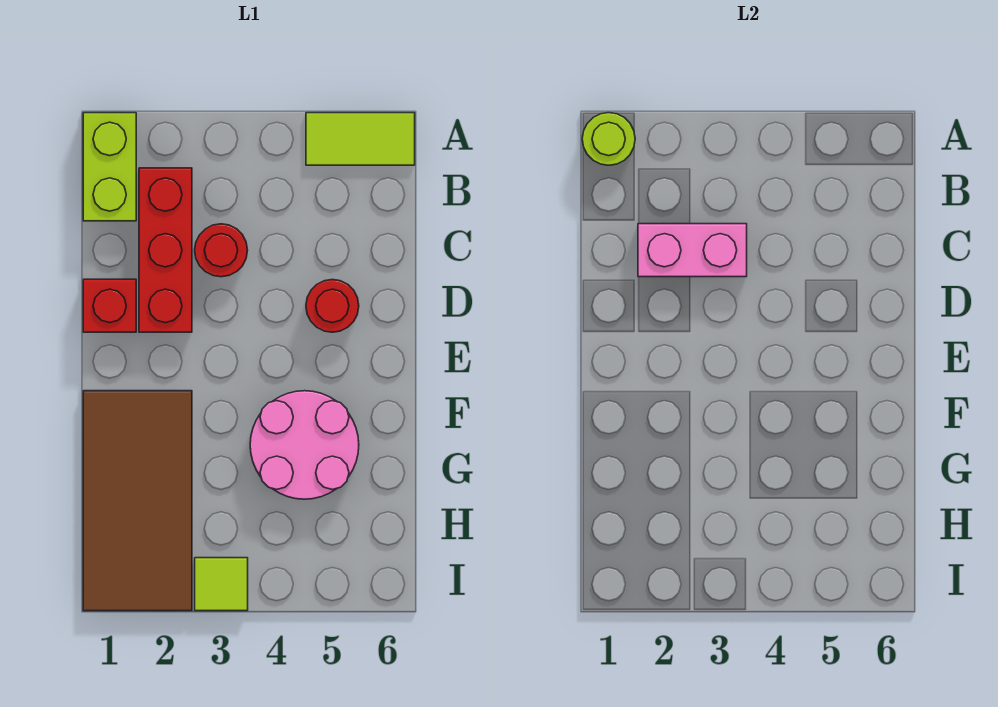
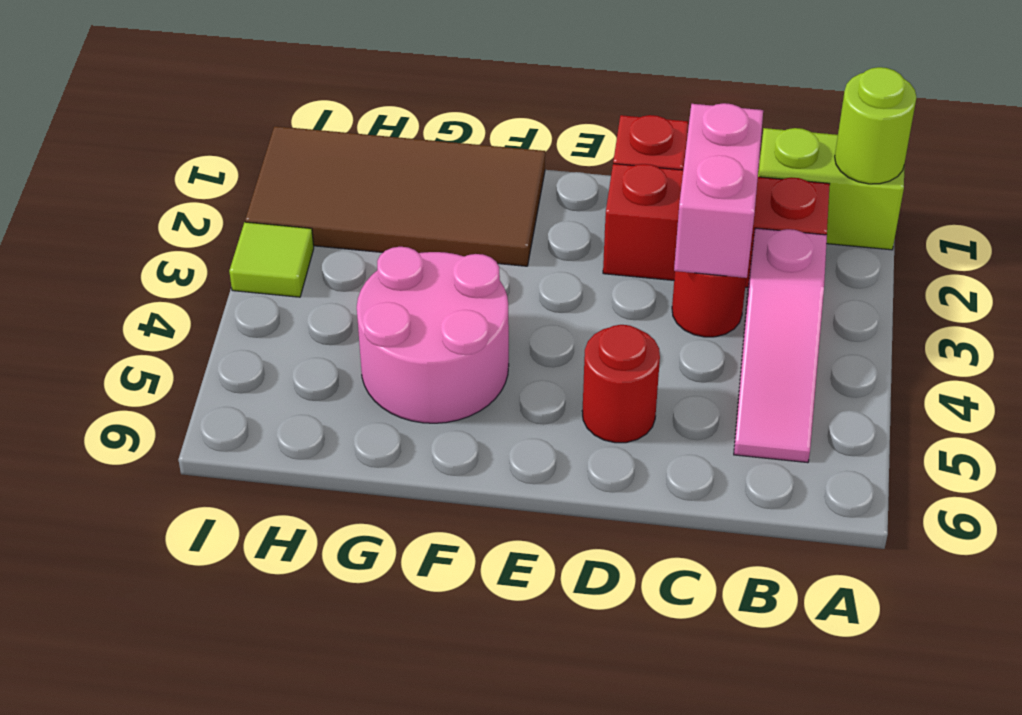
lime tile A5:A6 level 1 -> none
none -> pink slope B3:B5 level 1 top 3

